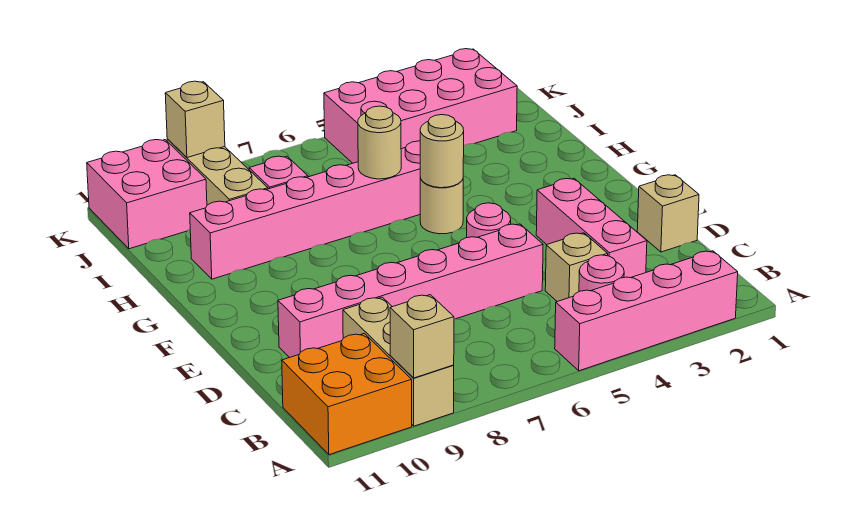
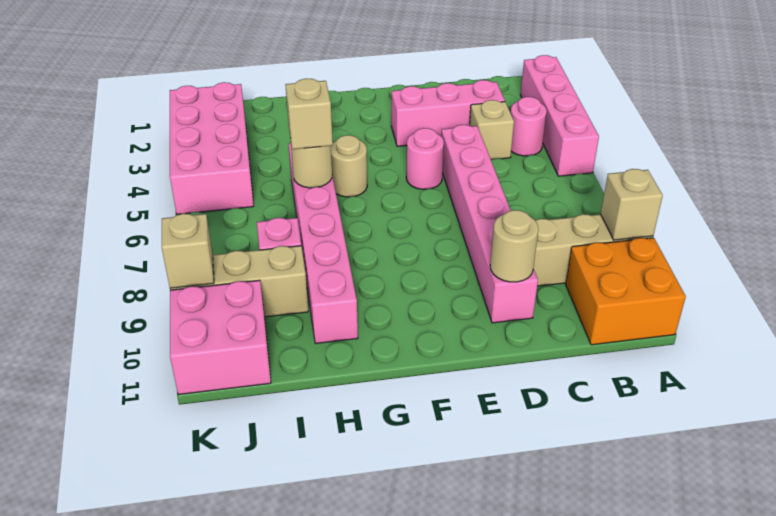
tan brick D1 level 1 -> tan brick H6 level 3
tan round brick G5 level 2 -> tan round brick D10 level 2

